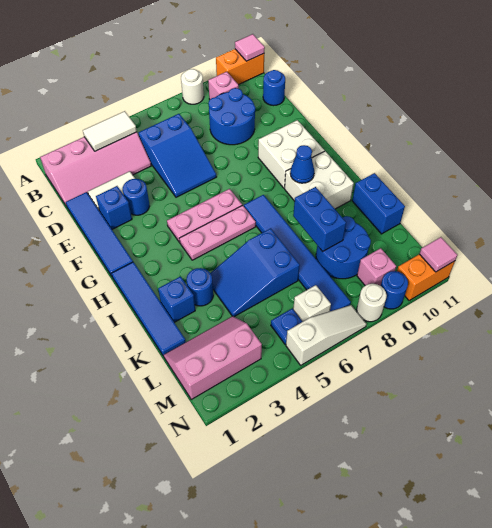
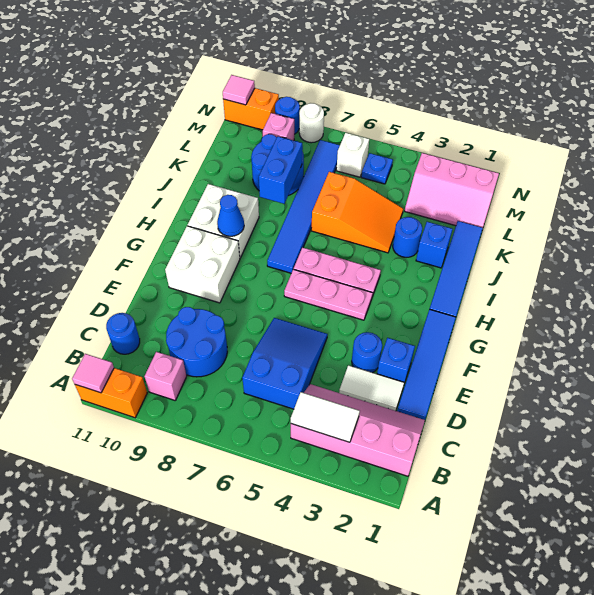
white round brick A8 level 1 -> none
blue slope J4:K6 level 1 top 6 -> orange slope J4:K6 level 1 top 6
blue brick J11:K11 level 1 -> none
white slope N5:N7 level 1 top 5 -> none

